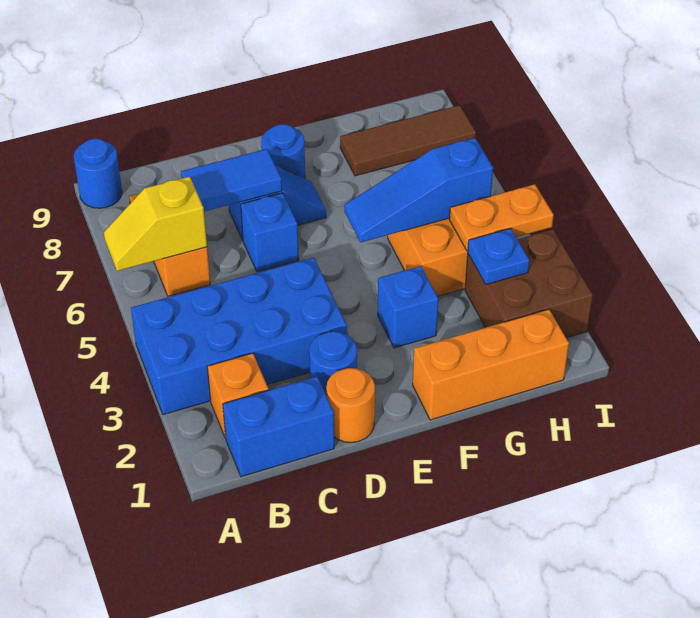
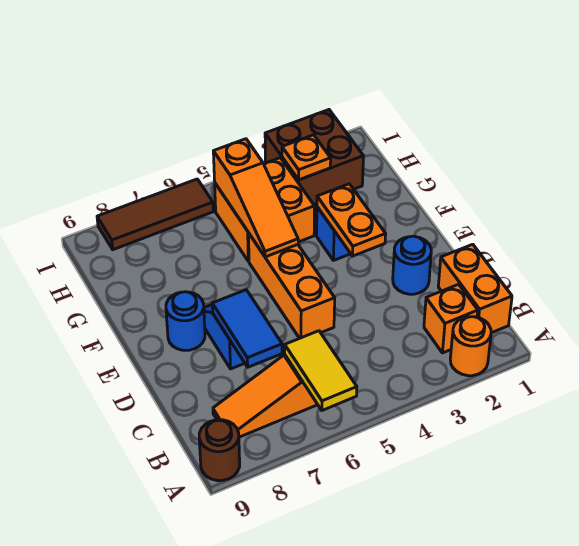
blue brick A3:D4 level 1 -> none
yellow slope A6:B6 level 2 top B -> yellow tile A6:B6 level 2
blue round brick A9 level 1 -> brown round brick A9 level 1
blue brick B1:C1 level 1 -> orange brick B1:C1 level 1
orange round brick D1 level 1 -> orange round brick A2 level 1
blue brick D6 level 1 -> none
orange brick F1:H1 level 1 -> orange brick D5:F5 level 1
blue slope F5:H5 level 2 top H -> orange slope F5:H5 level 2 top H
brown tile G8:I8 level 1 -> brown tile I6:I8 level 1
blue plate H3 level 2 -> orange plate H3 level 2
orange plate H4:I4 level 2 -> orange plate E3:F3 level 2

